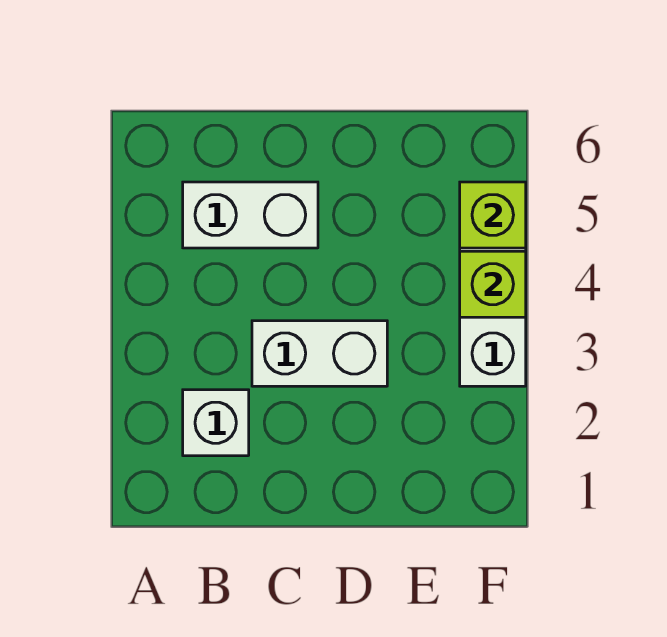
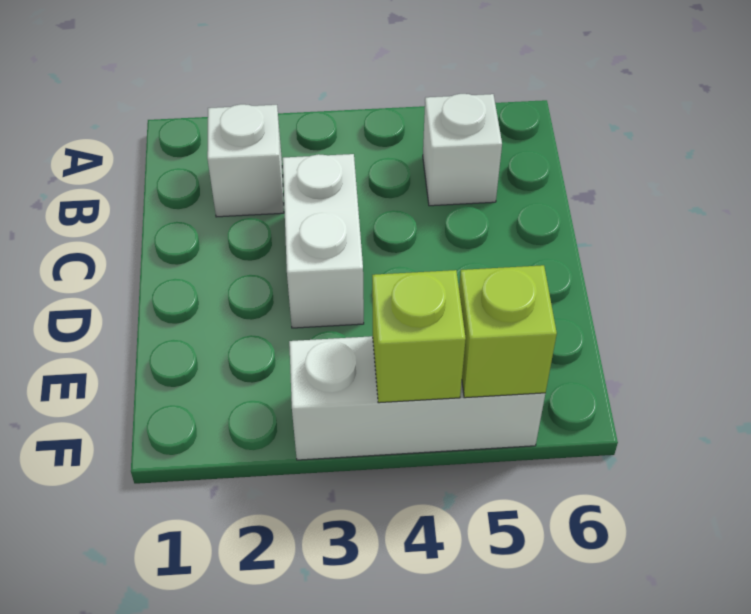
white brick B5:C5 level 1 -> white brick B5 level 1

